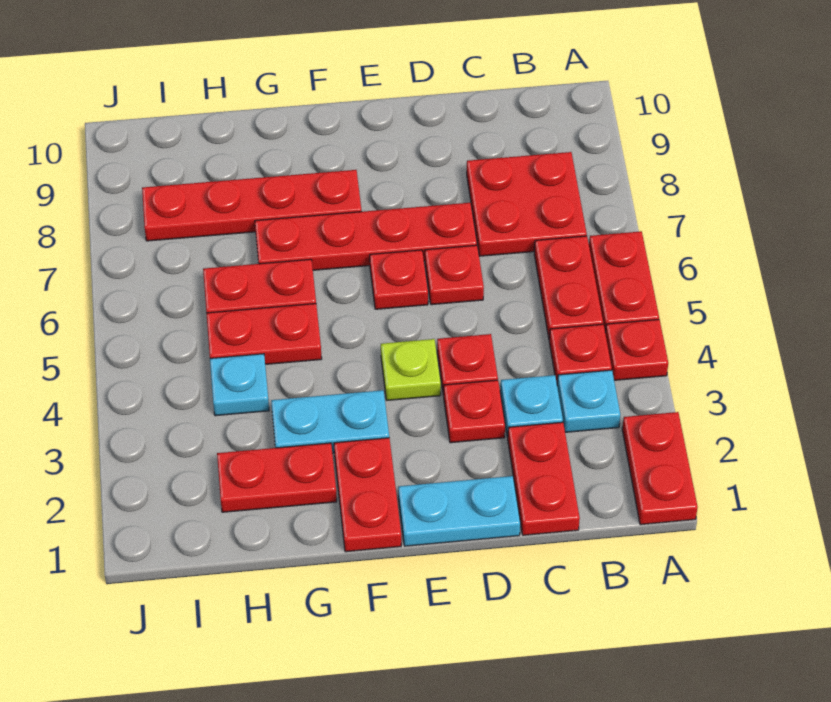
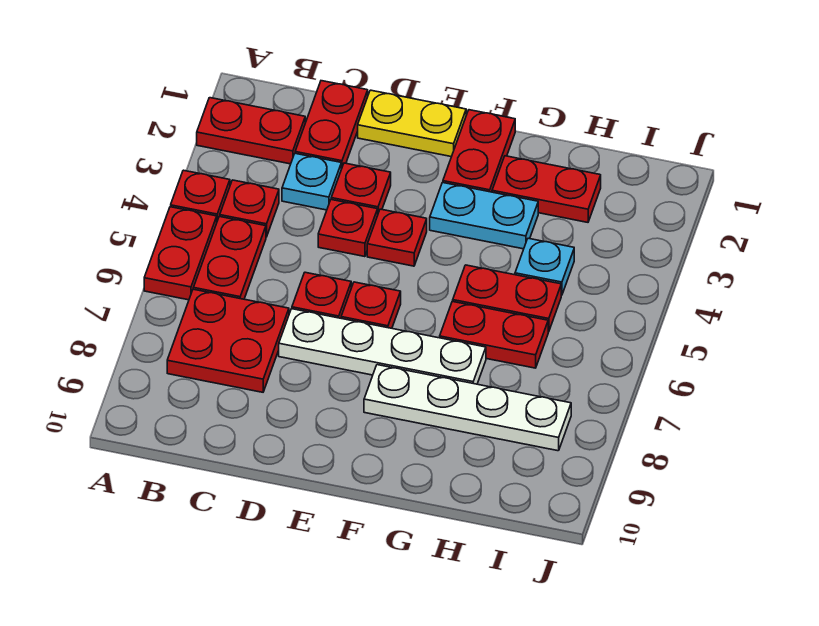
red plate A1:A2 level 1 -> red plate A2:B2 level 1
cyan plate B3 level 1 -> none
cyan plate D1:E1 level 1 -> yellow plate D1:E1 level 1
red plate D7:G7 level 1 -> white plate D7:G7 level 1
lime plate E4 level 1 -> red plate E4 level 1
red plate F8:I8 level 1 -> white plate F8:I8 level 1

